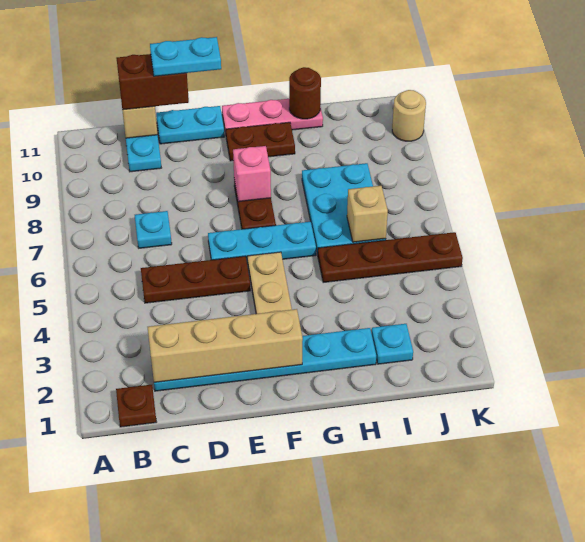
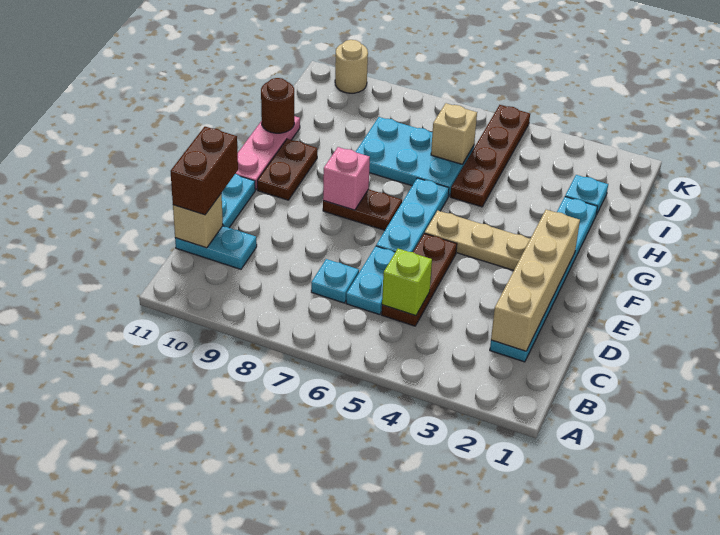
brown plate B1 level 1 -> none
none -> lime brick C5 level 2
cyan plate D11:E11 level 4 -> cyan plate C6:D6 level 1

